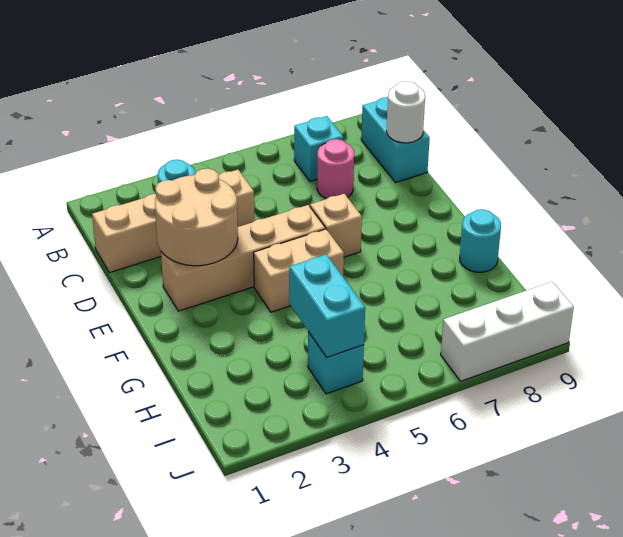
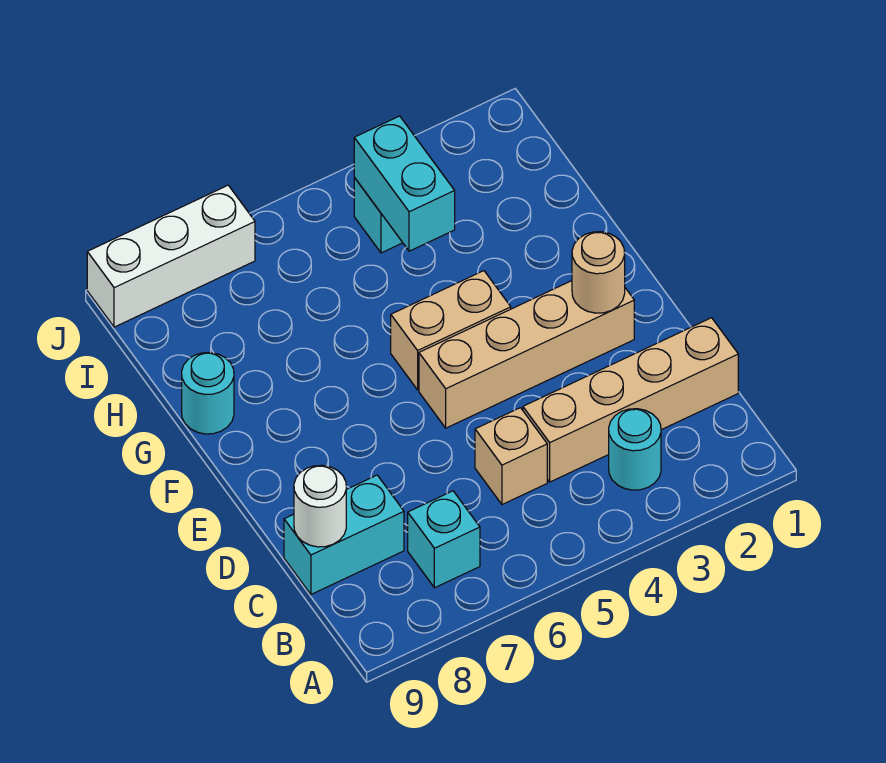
cyan brick B9:C9 level 1 -> cyan brick C8:C9 level 1
pink round brick C7 level 1 -> none
tan round brick D2:E3 level 2 -> tan round brick E2 level 2
tan brick E6 level 1 -> tan brick C5 level 1

